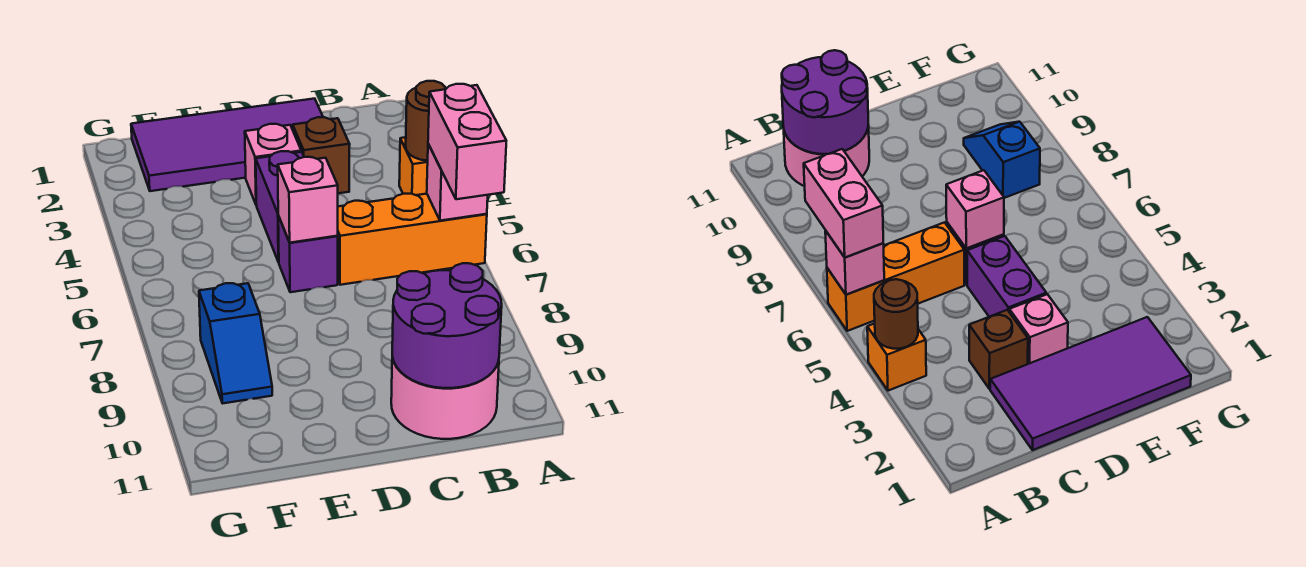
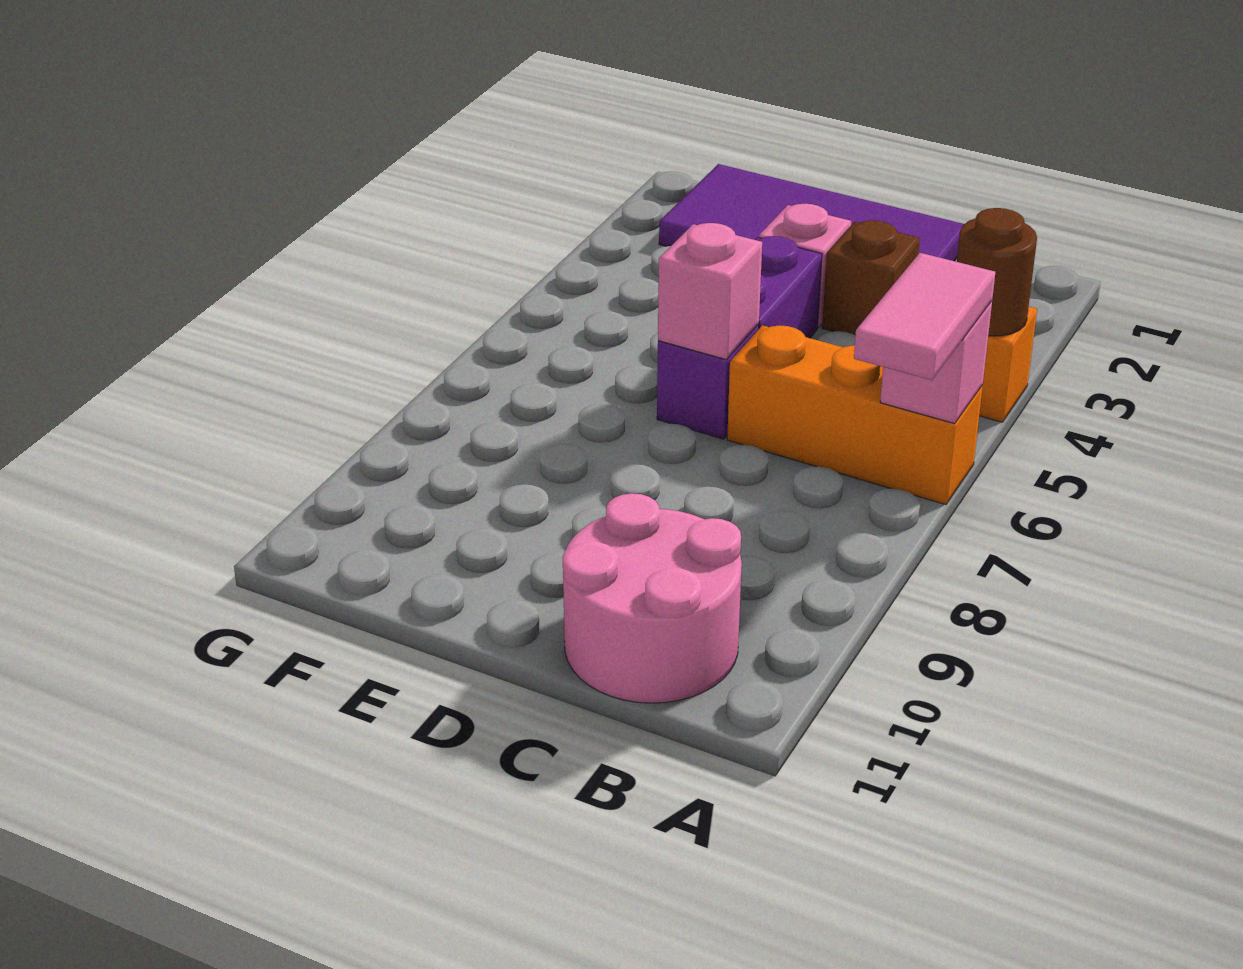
pink brick A6:A7 level 3 -> pink tile A6:A7 level 3
purple round brick B10:C11 level 2 -> none
blue slope F8:F9 level 1 top 8 -> none

